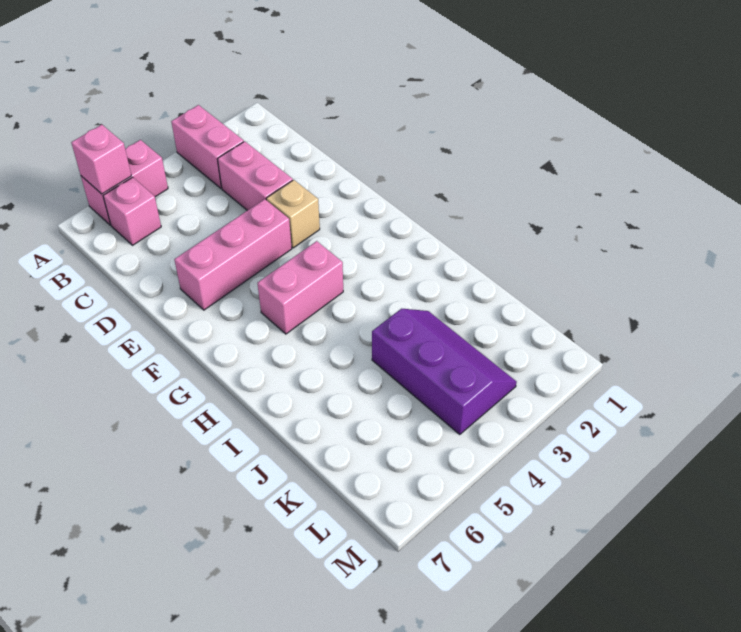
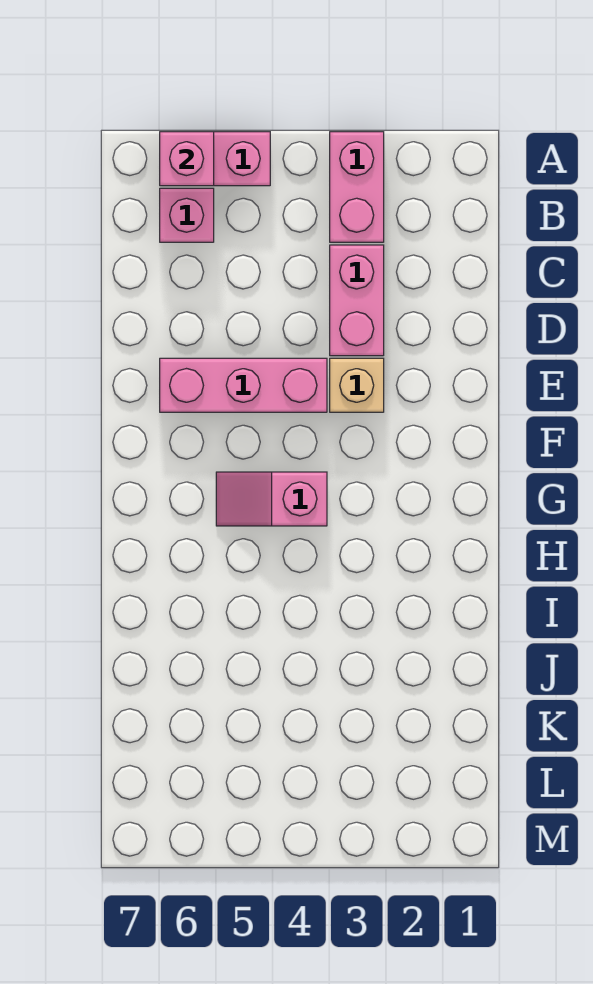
pink brick G4:G5 level 1 -> pink slope G4:G5 level 1 top 4
purple slope J3:L4 level 1 top 4 -> none

